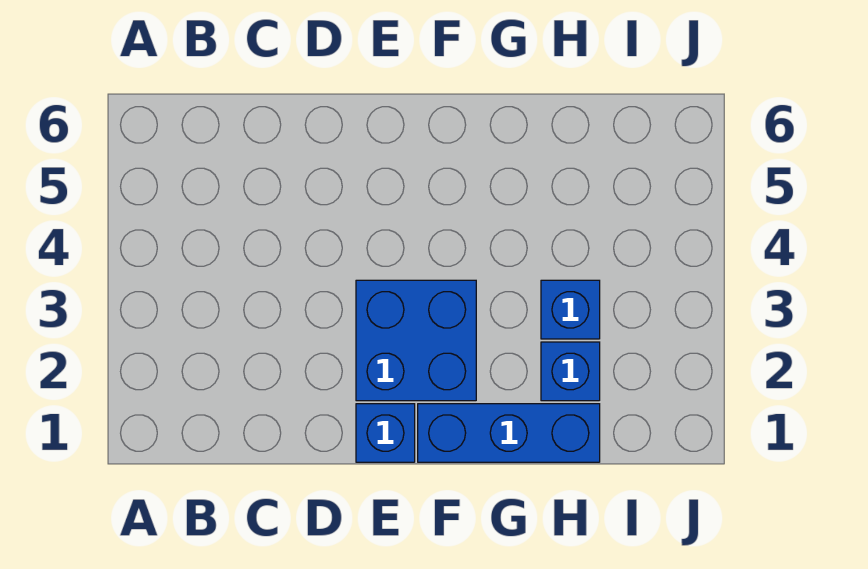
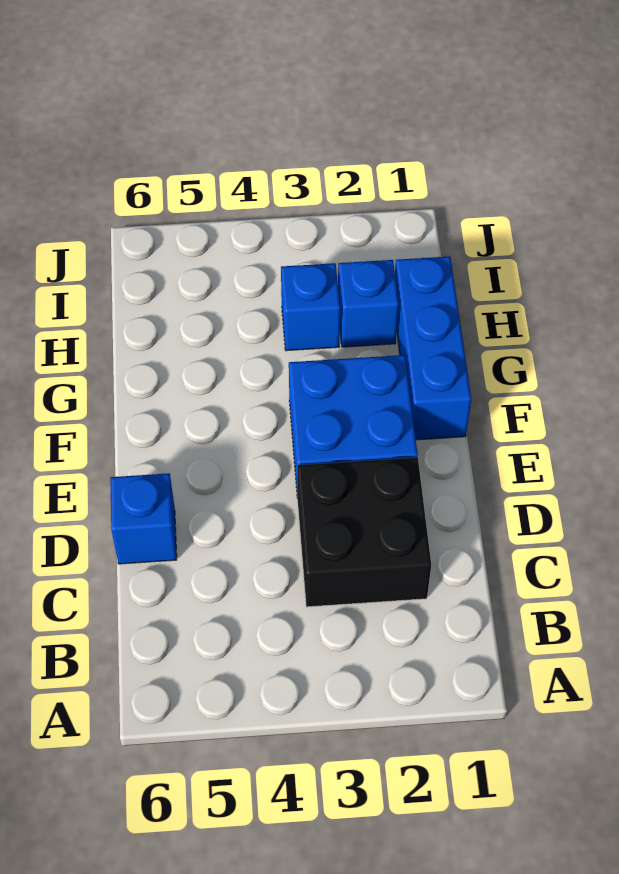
none -> black brick C2:D3 level 1
blue brick E1 level 1 -> blue brick D6 level 1

